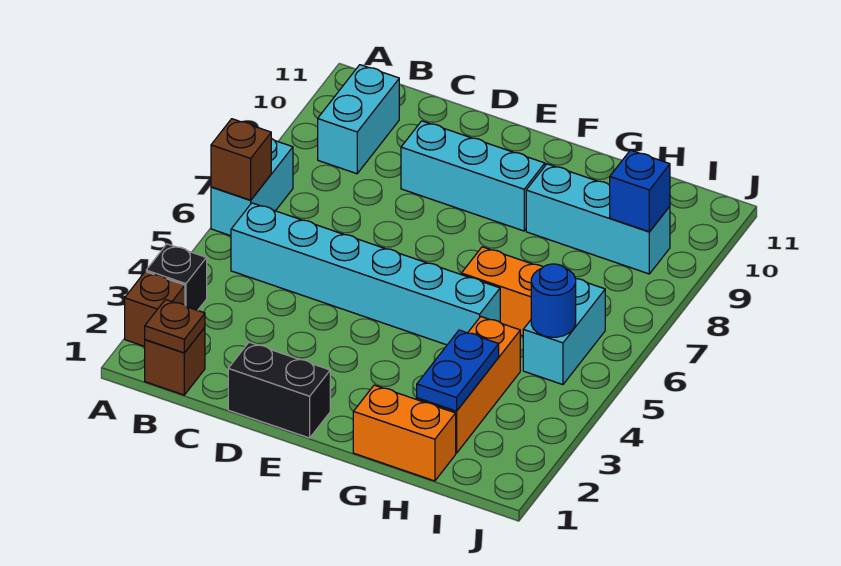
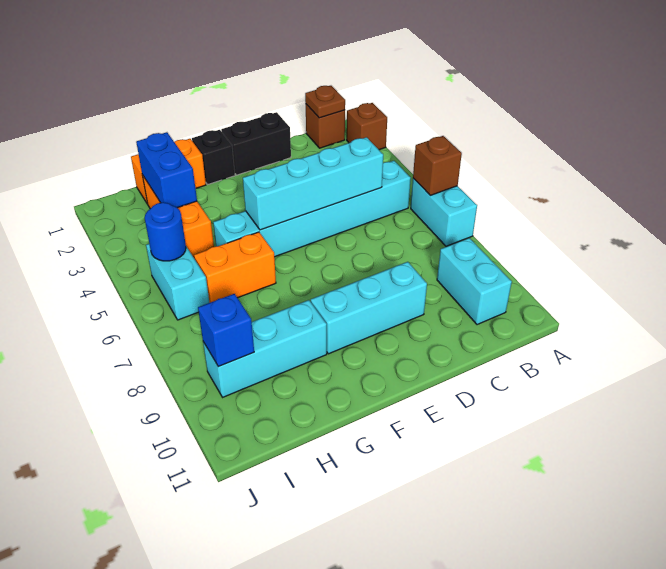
black brick A3 level 1 -> black brick F1 level 1
none -> cyan brick C5:F5 level 2
blue plate H2:H3 level 2 -> blue brick H2:H3 level 2

